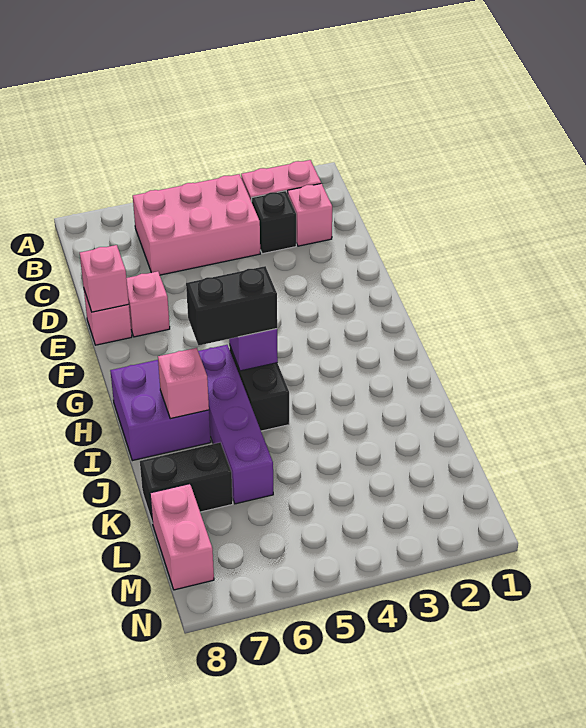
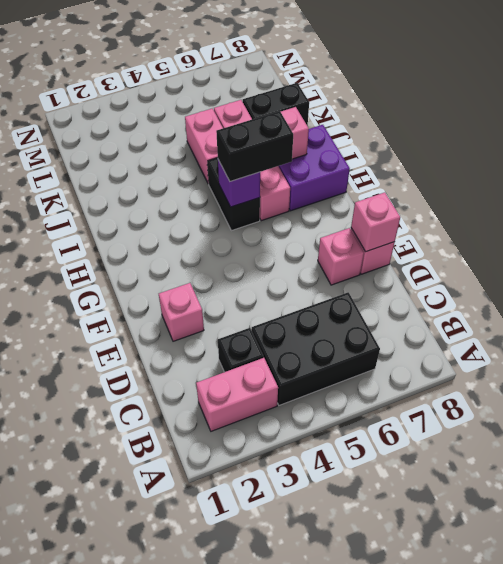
pink brick B4:C6 level 1 -> black brick B4:C6 level 1
pink brick C2 level 1 -> pink brick E2 level 1
purple brick H6:K6 level 1 -> pink brick H6:K6 level 1
pink brick L8:M8 level 1 -> pink brick J5:K5 level 1

